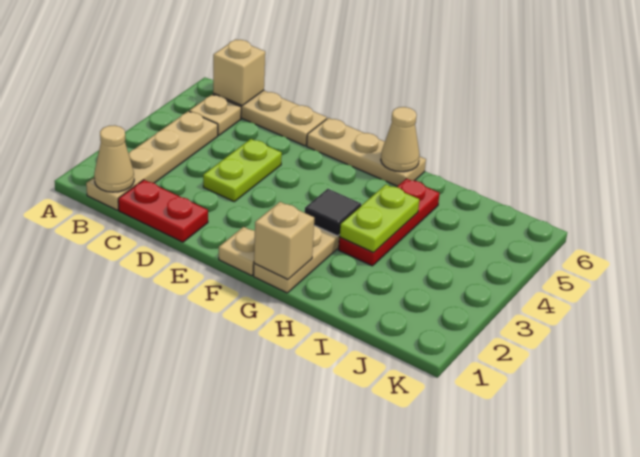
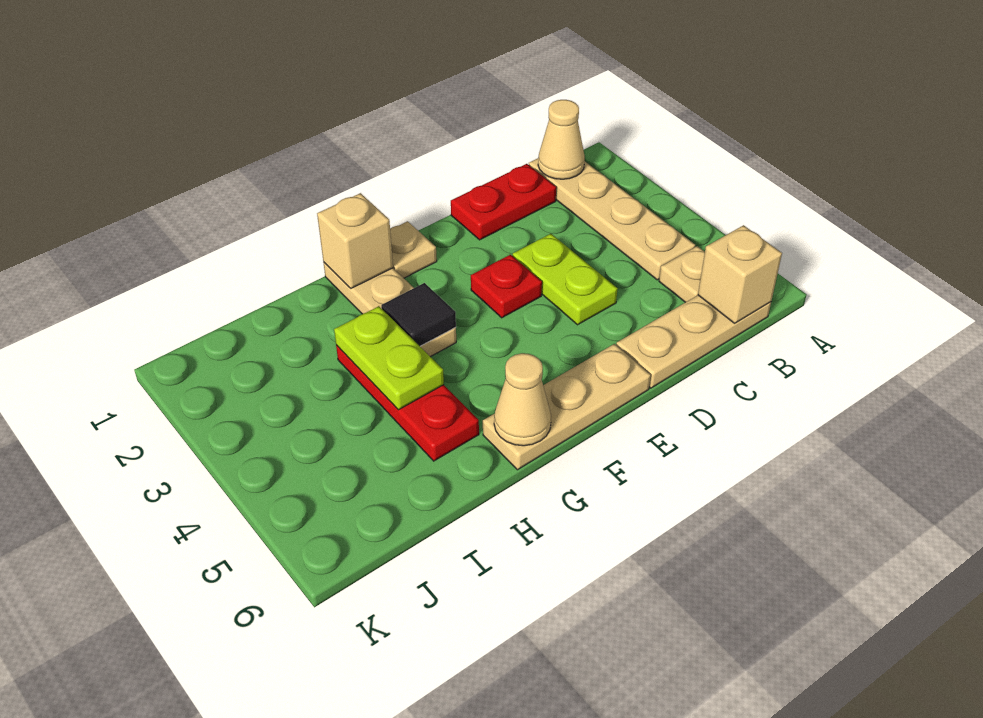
none -> red plate E3 level 1

